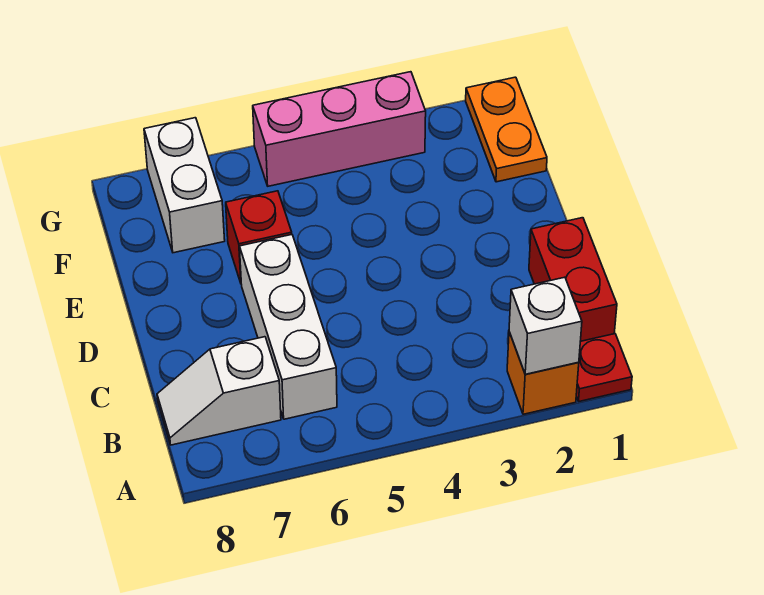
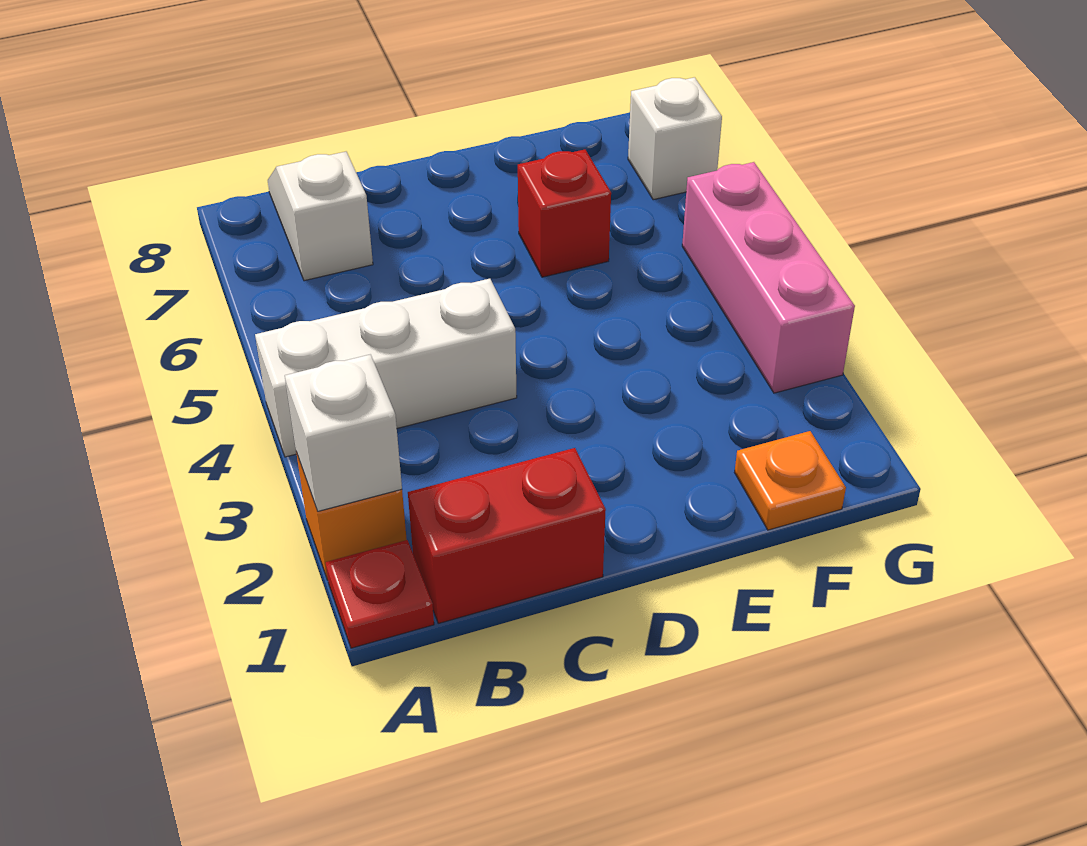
white brick B6:D6 level 1 -> white brick A4:C4 level 1
orange plate F1:G1 level 1 -> orange plate F1 level 1
white brick F7:G7 level 1 -> white brick G7 level 1

